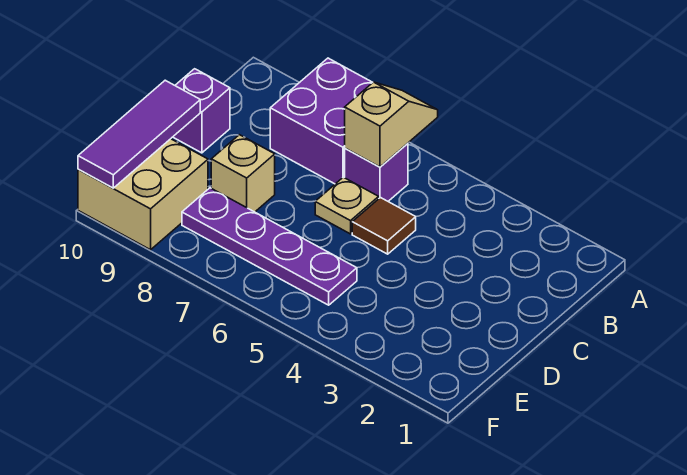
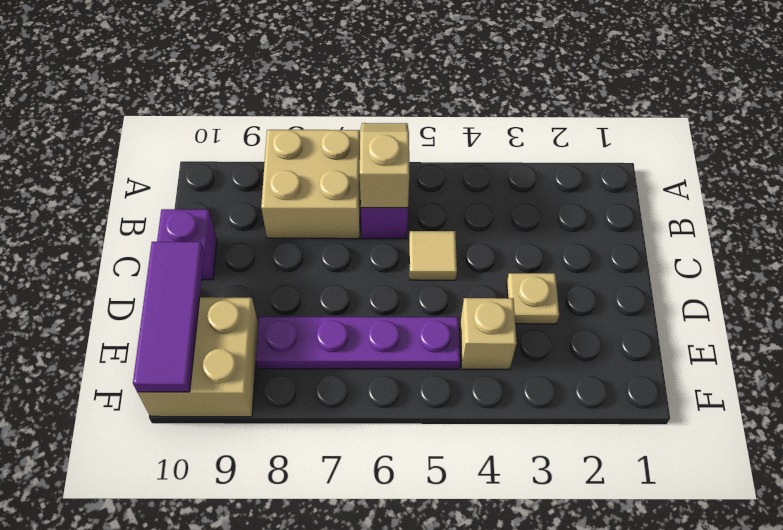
purple brick A7:B8 level 1 -> tan brick A7:B8 level 1
brown tile C5 level 1 -> tan tile C5 level 1
tan plate C6 level 1 -> tan plate D3 level 1
tan brick D8 level 1 -> tan brick E4 level 1

